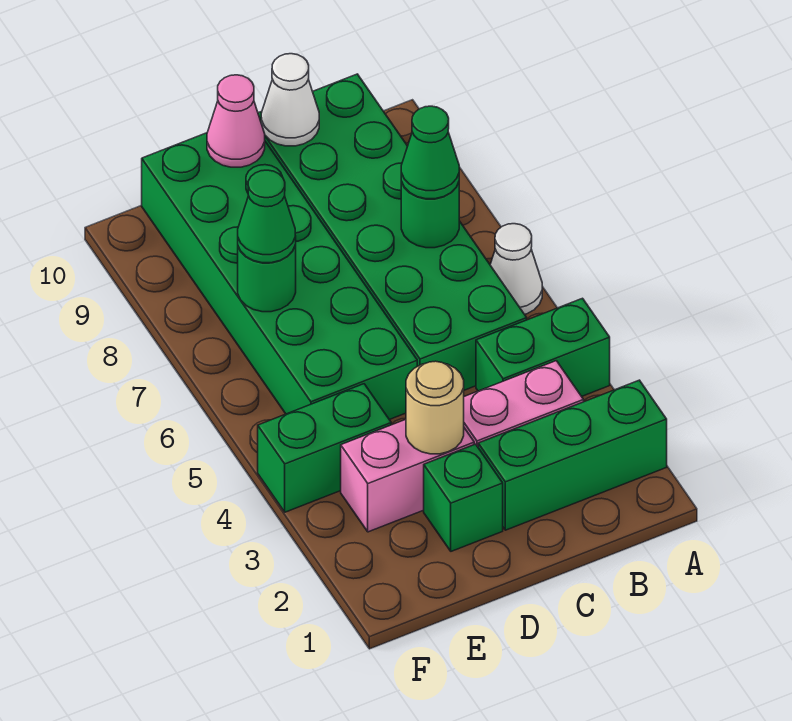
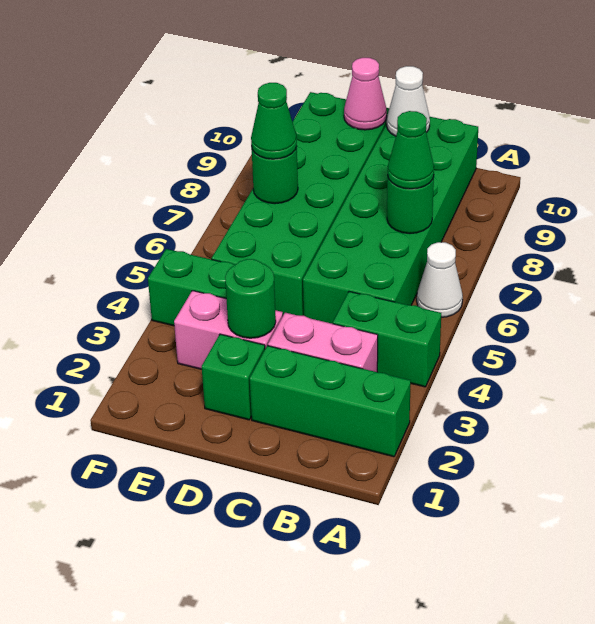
tan round brick D3 level 2 -> green round brick D3 level 2

